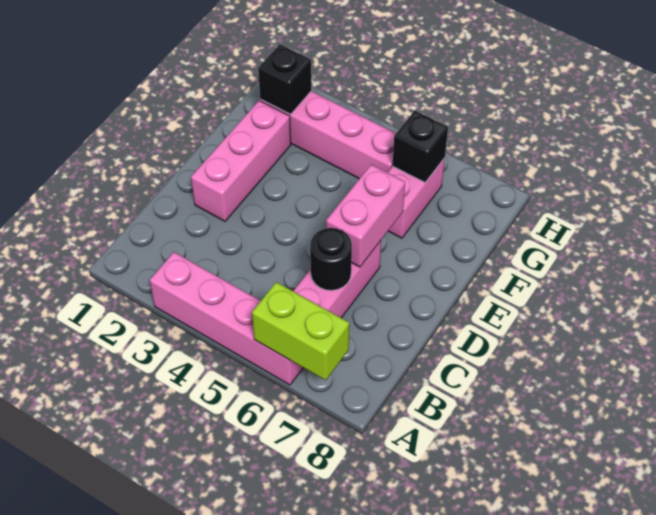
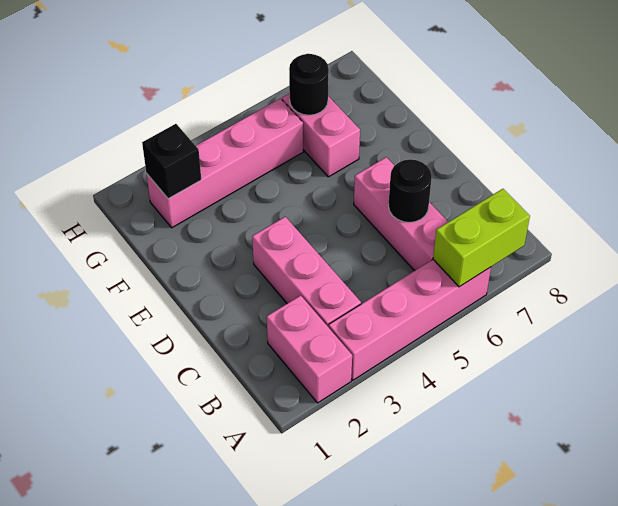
pink brick D2:F2 level 1 -> pink brick B3:D3 level 1
pink brick D6:E6 level 2 -> pink brick A2:B2 level 1
black brick G6 level 2 -> black round brick G6 level 2

